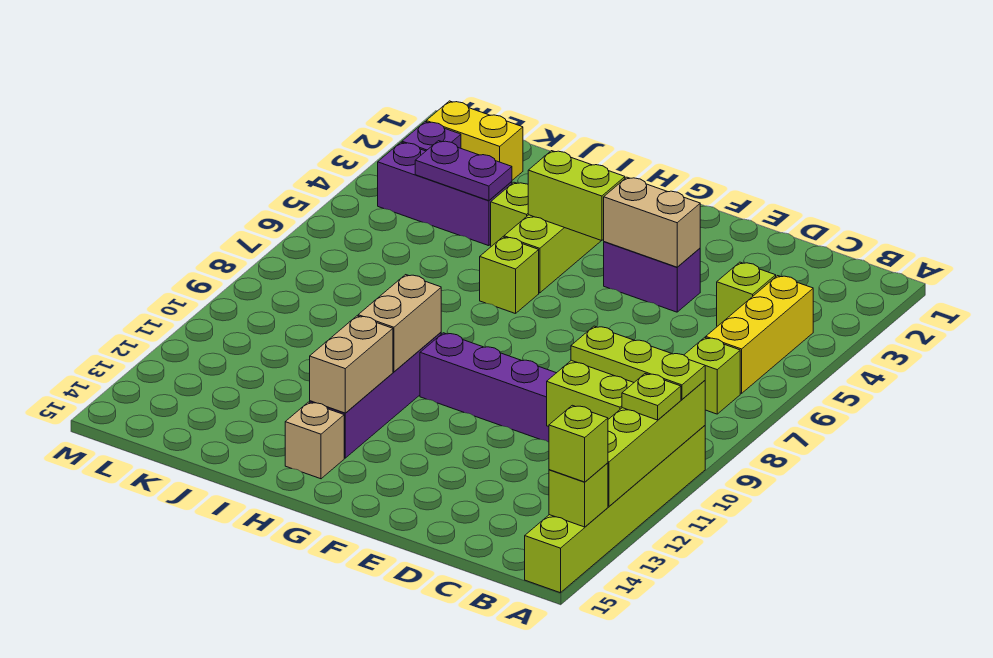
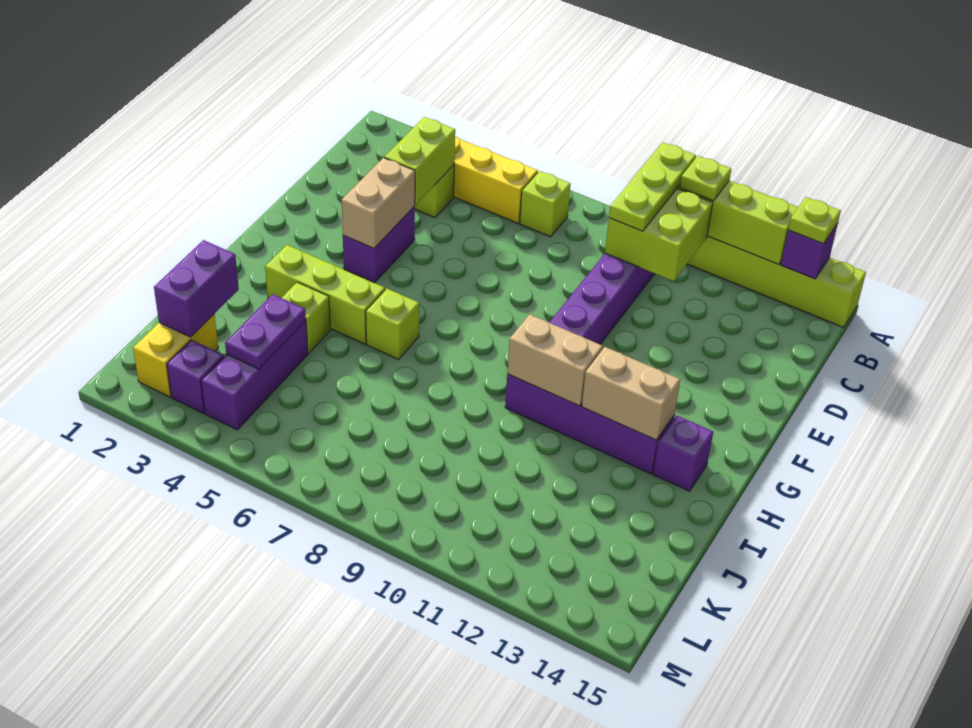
lime brick A14 level 2 -> purple brick A14 level 2
lime brick A14 level 3 -> lime plate A14 level 3
lime brick G4:H4 level 2 -> lime brick C4:D4 level 2
tan brick H14 level 1 -> purple brick H14 level 1
none -> purple brick J2:K2 level 2

